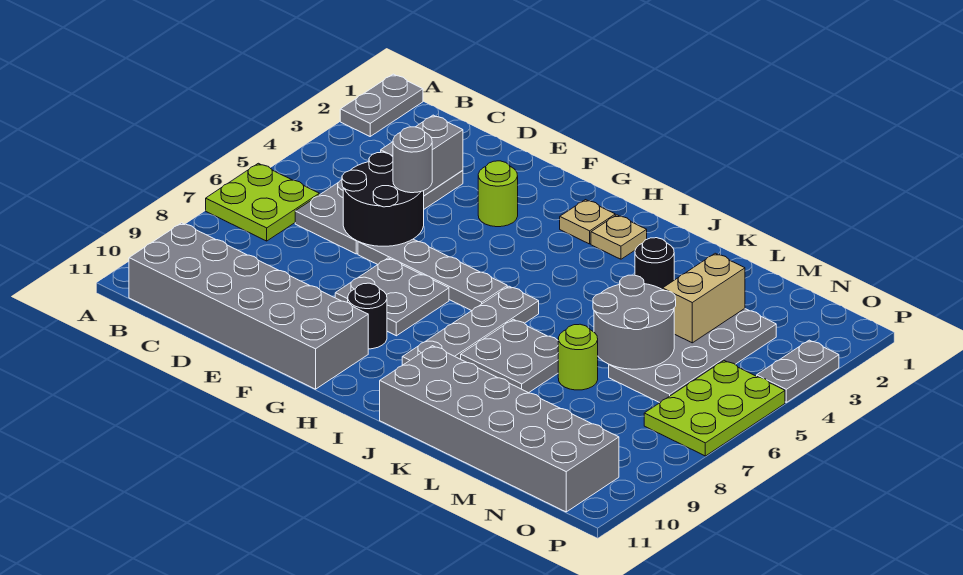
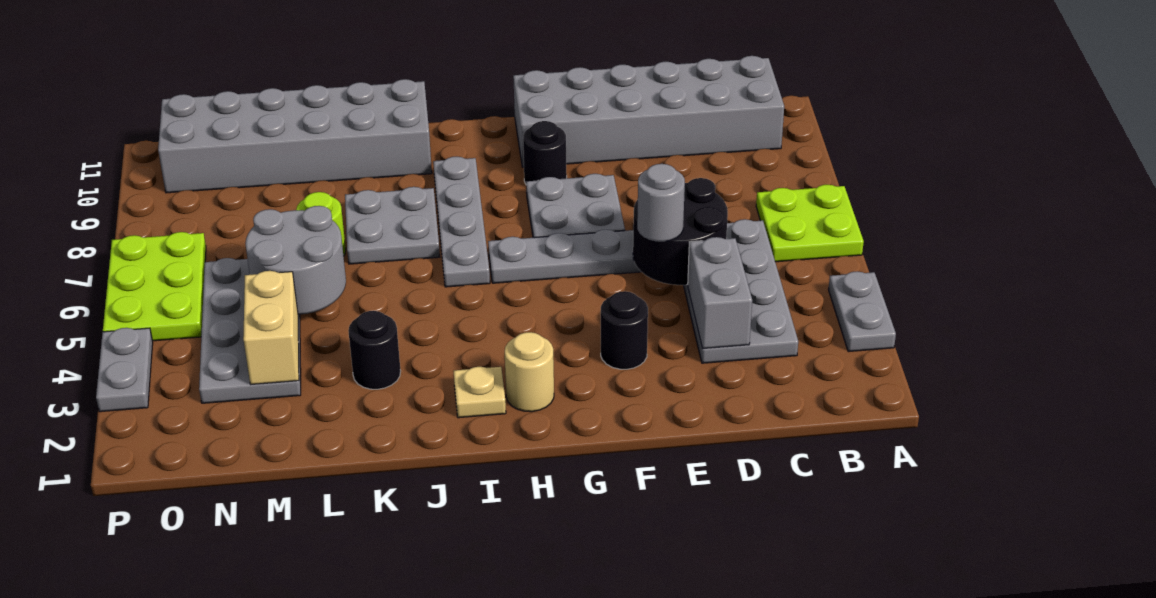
grey plate A1:A2 level 1 -> grey plate A3:A4 level 1
lime round brick F3 level 1 -> black round brick F3 level 1
tan plate H2 level 1 -> tan round brick H2 level 1

